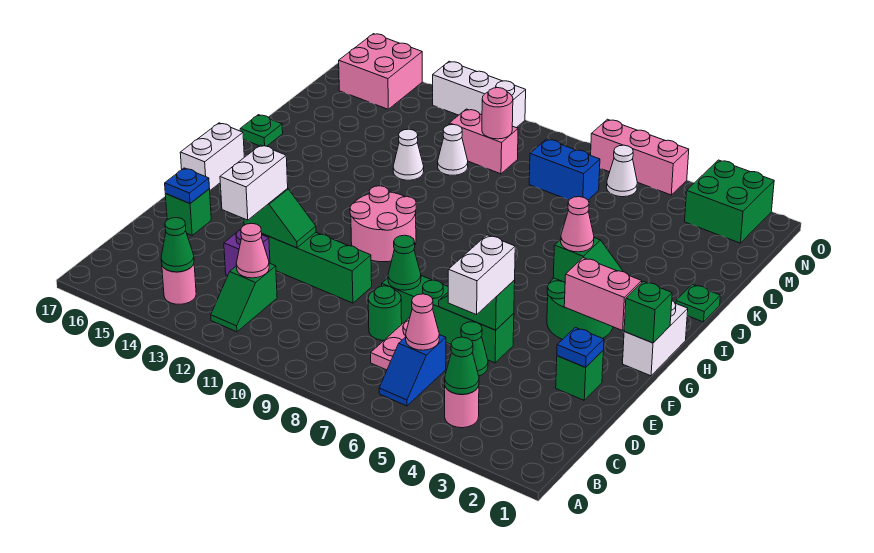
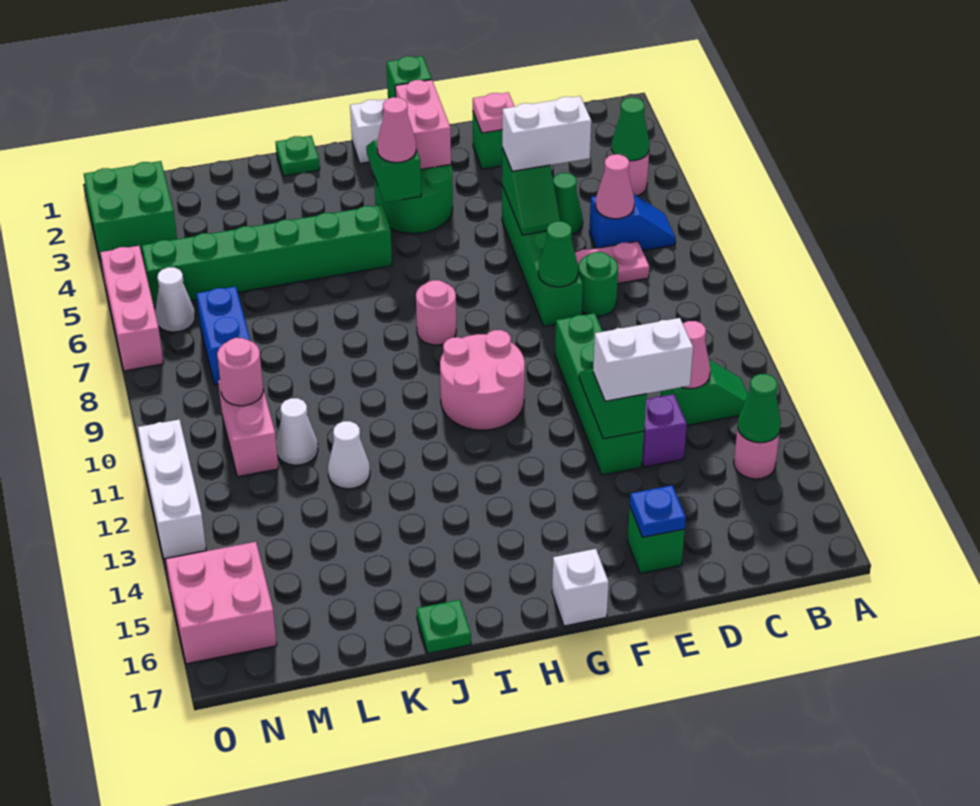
blue plate E2 level 2 -> pink plate E2 level 2
white brick G17:H17 level 1 -> white brick G17 level 1
none -> pink round brick H8 level 1
none -> green brick I5:N5 level 1

